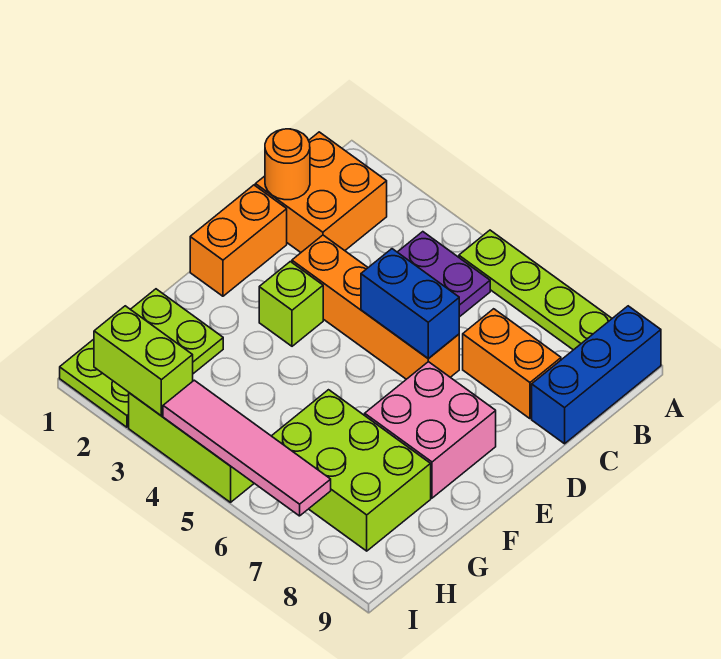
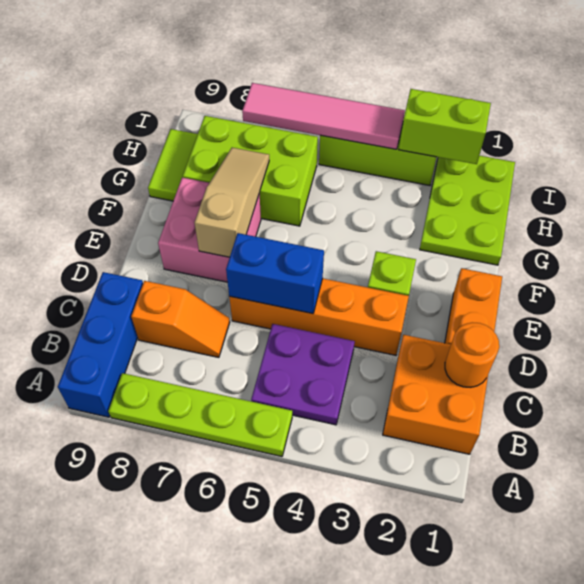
orange brick C7:C8 level 1 -> orange slope C7:C8 level 1 top 8
none -> tan slope E7:G7 level 2 top E
none -> lime tile G9:H9 level 1

